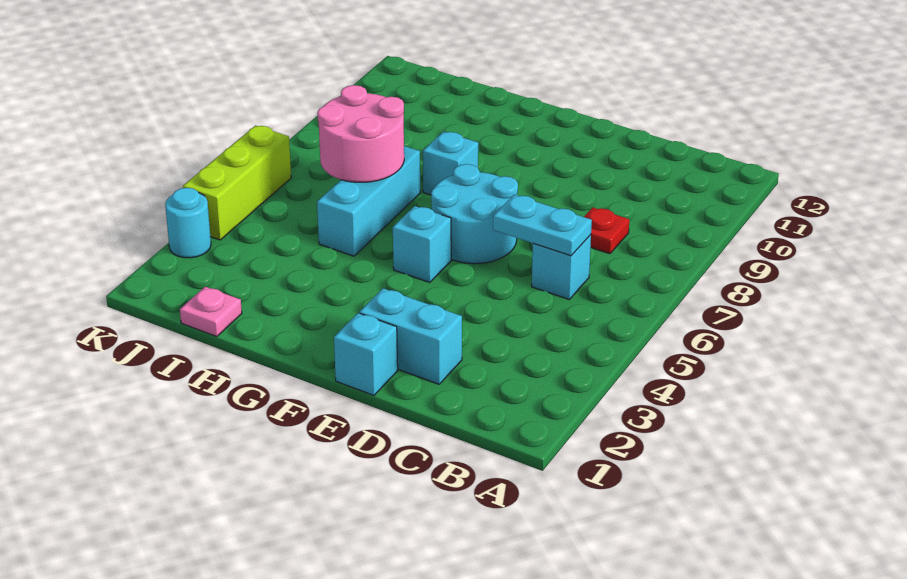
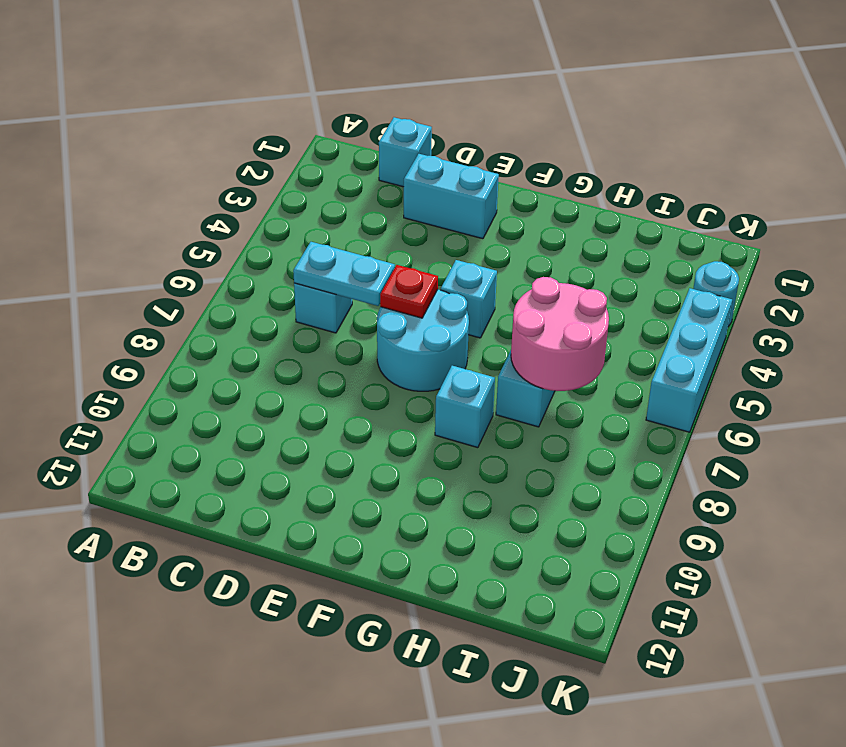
red plate C8 level 1 -> red plate E6 level 2
cyan brick E1 level 1 -> cyan brick C1 level 1
pink plate I1 level 1 -> none
lime brick K4:K6 level 1 -> cyan brick K4:K6 level 1

